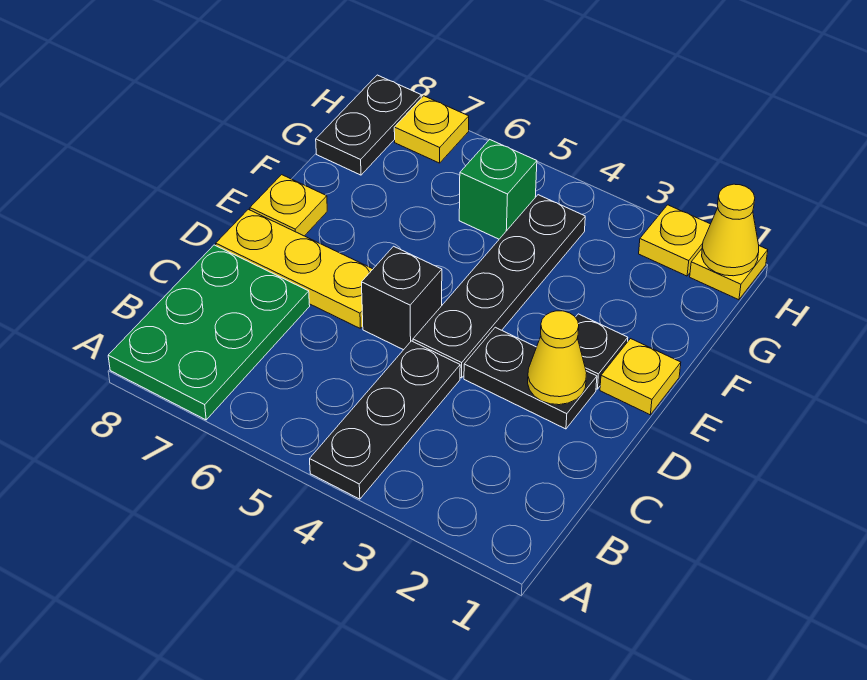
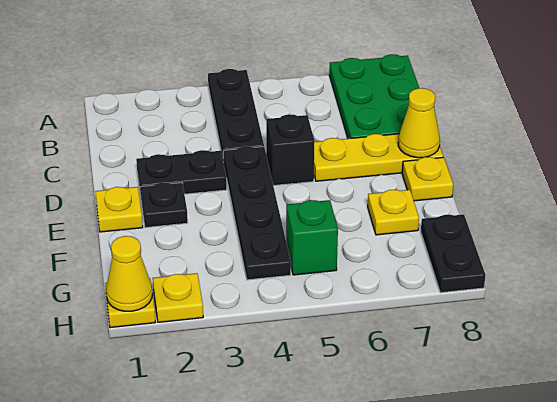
yellow cone D2 level 2 -> yellow cone D8 level 2
yellow plate H7 level 1 -> yellow plate F7 level 1

